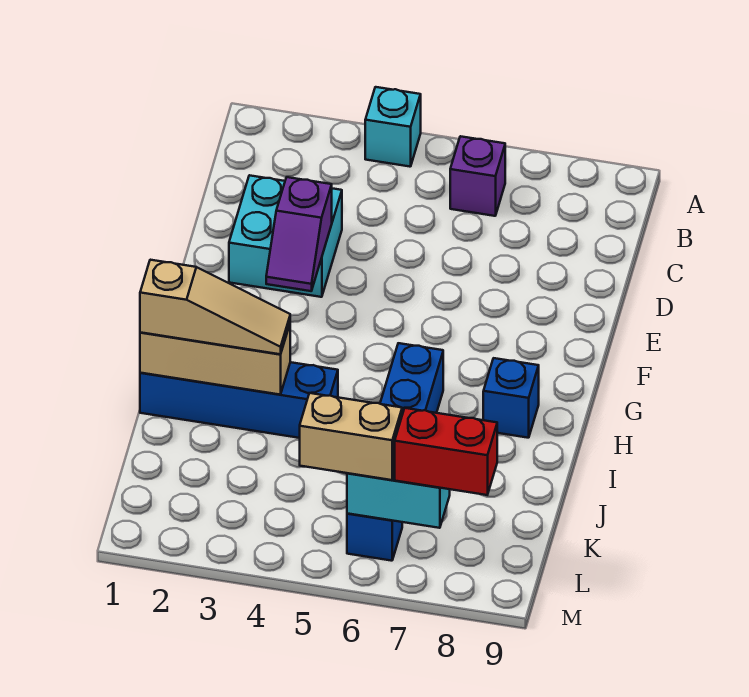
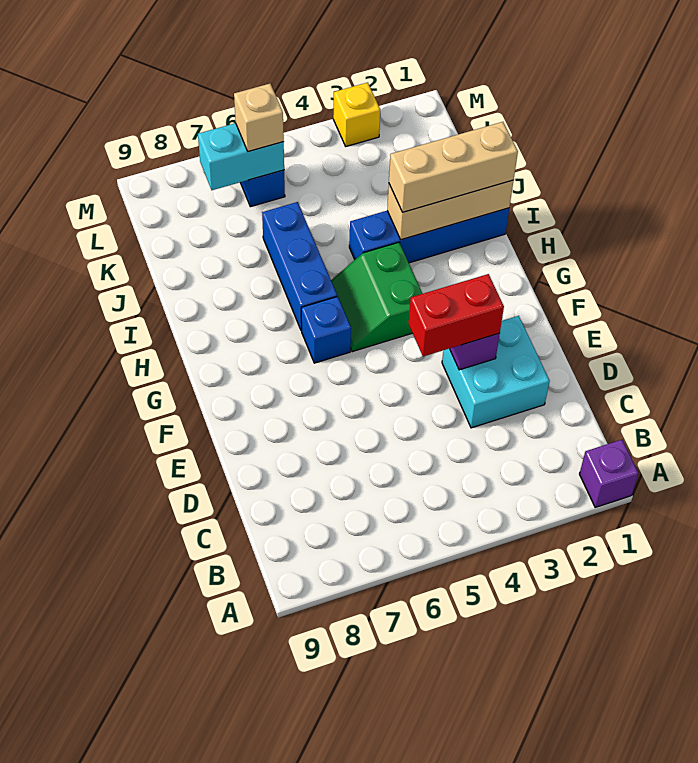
cyan brick A4 level 1 -> none
purple brick B6 level 1 -> purple brick A1 level 1
none -> green slope G4:H5 level 1 top 4
blue brick H8 level 1 -> blue brick G6 level 1
tan slope I1:I3 level 3 top 1 -> tan brick I1:I3 level 3
tan brick L5:L6 level 3 -> tan brick L6 level 3
red brick L7:L8 level 3 -> red brick E3:E4 level 3
none -> yellow brick M3 level 1

